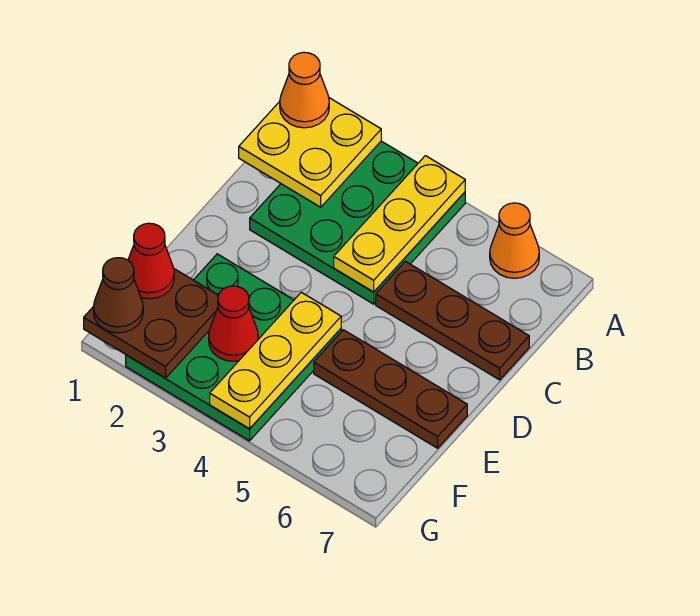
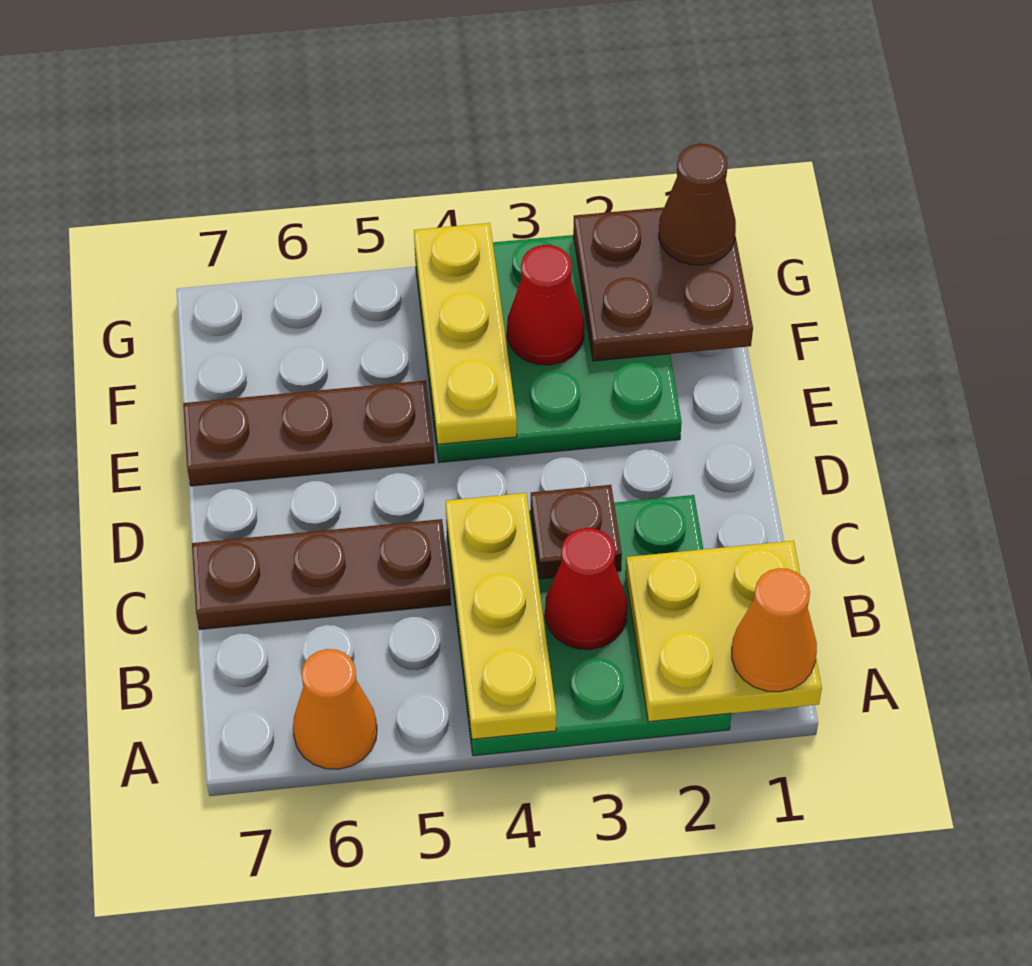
none -> brown plate C3 level 2
red cone F1 level 3 -> red cone B3 level 2

